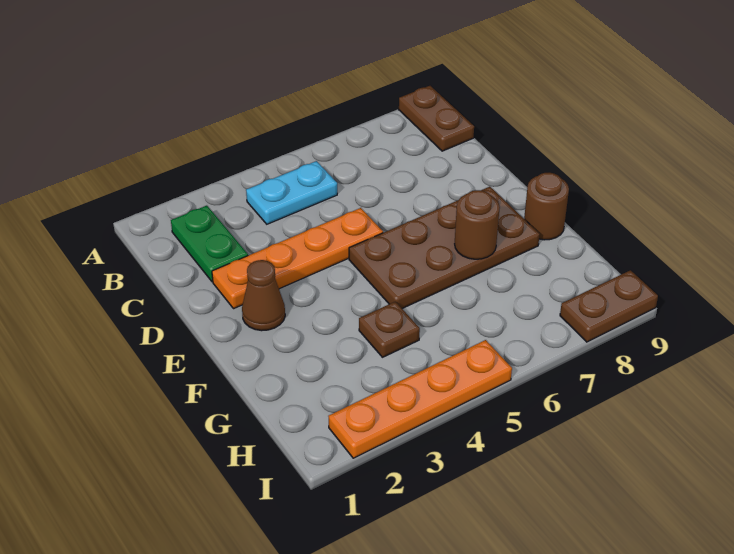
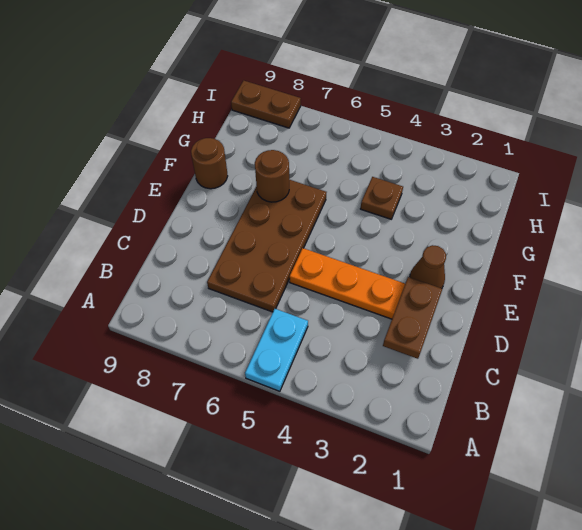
brown plate A9:B9 level 1 -> brown plate C2:D2 level 2
green plate B2:C2 level 1 -> none
cyan plate B4:B5 level 1 -> cyan plate A5:B5 level 1
brown plate E5:F8 level 1 -> brown plate C6:F7 level 1
orange plate I2:I5 level 1 -> none

